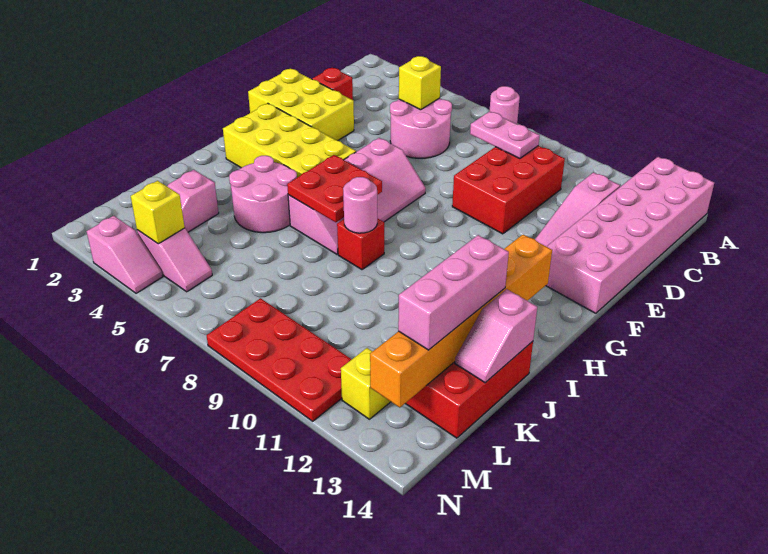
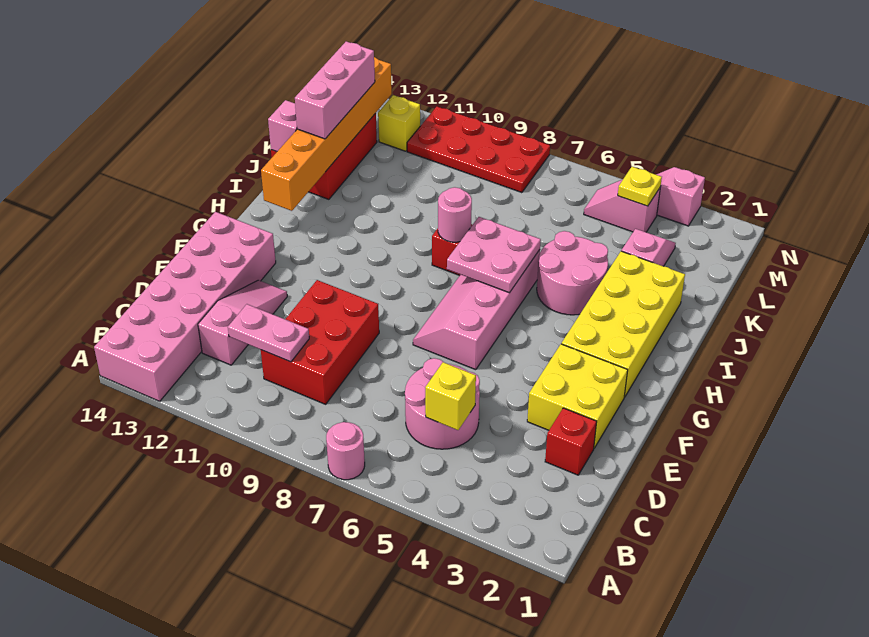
pink plate C8:C9 level 2 -> pink plate C10:C11 level 2
yellow brick E1:F3 level 1 -> yellow brick E2:F3 level 1
yellow brick G2:H5 level 1 -> yellow brick G2:J3 level 1
red plate H6:I7 level 2 -> pink plate H6:I7 level 2
yellow brick M4 level 2 -> yellow plate M4 level 2

